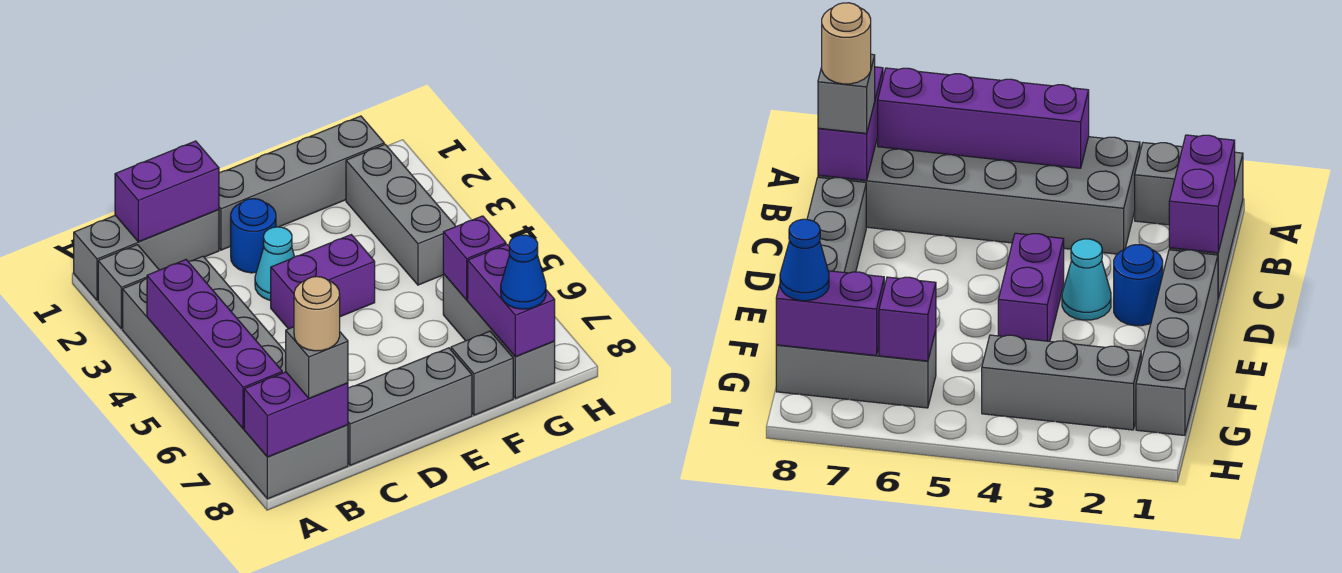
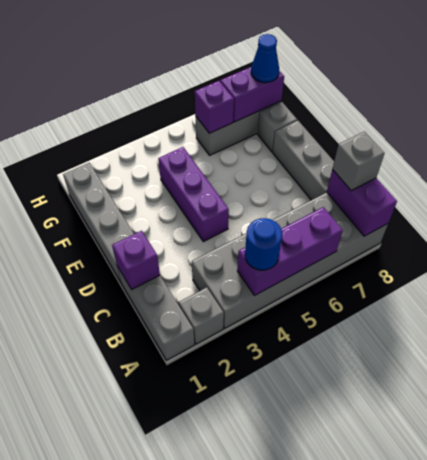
purple brick A4:A7 level 2 -> purple brick A4:A6 level 2
purple brick B1:C1 level 2 -> purple brick C1 level 2
tan round brick B8 level 4 -> none
blue round brick D2 level 1 -> blue round brick A4 level 3
cyan cone D3 level 1 -> none
purple brick D4:E4 level 1 -> purple brick D4:F4 level 1
grey brick G2:G4 level 1 -> none

